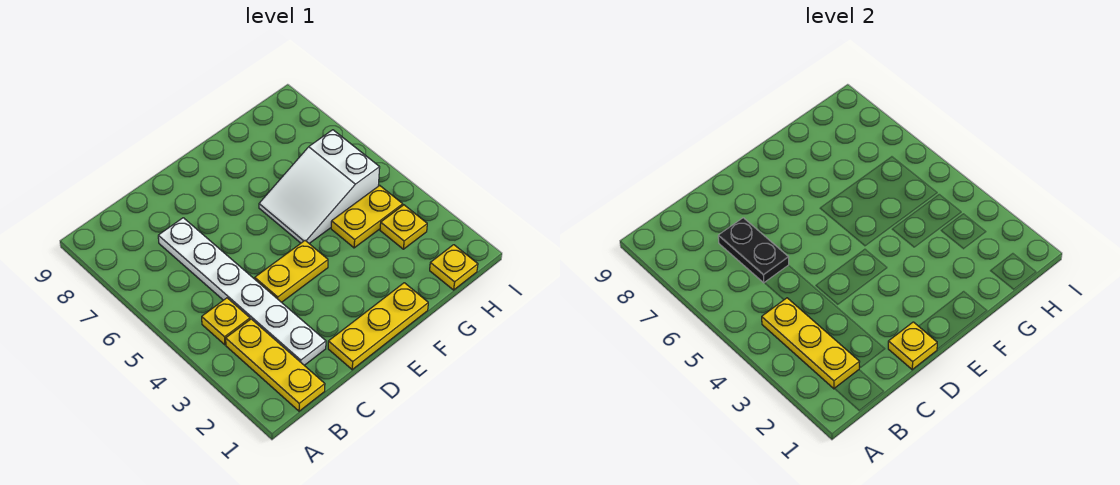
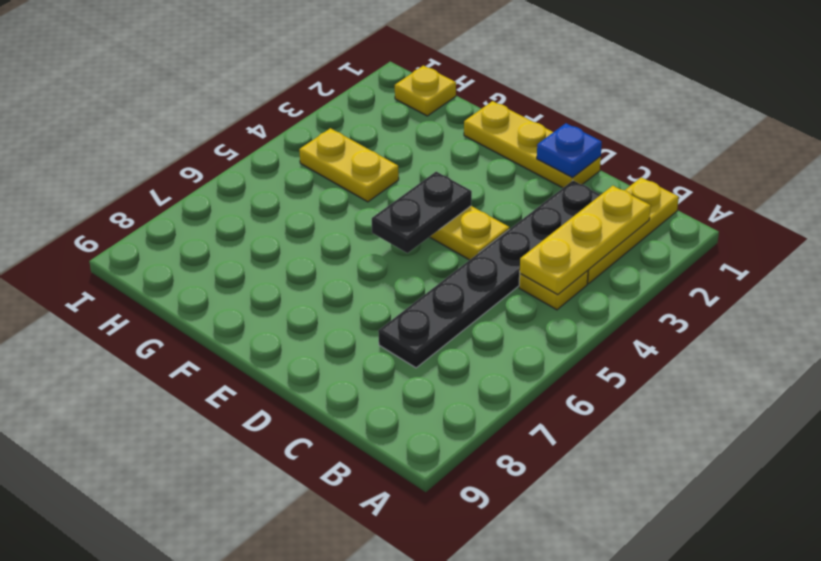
white plate C2:C7 level 1 -> black plate C2:C7 level 1
black plate C6:C7 level 2 -> black plate E4:E5 level 2
yellow plate D1 level 2 -> blue plate D1 level 2
white slope F5:H6 level 1 top H -> none
yellow plate H3 level 1 -> none

